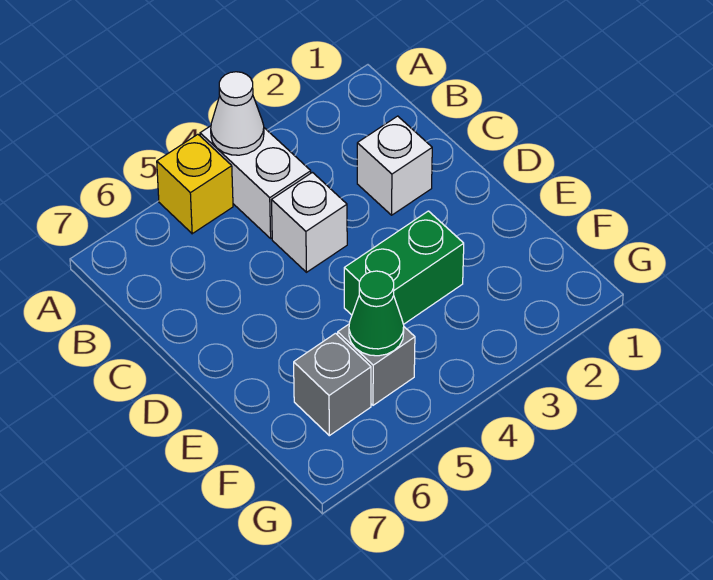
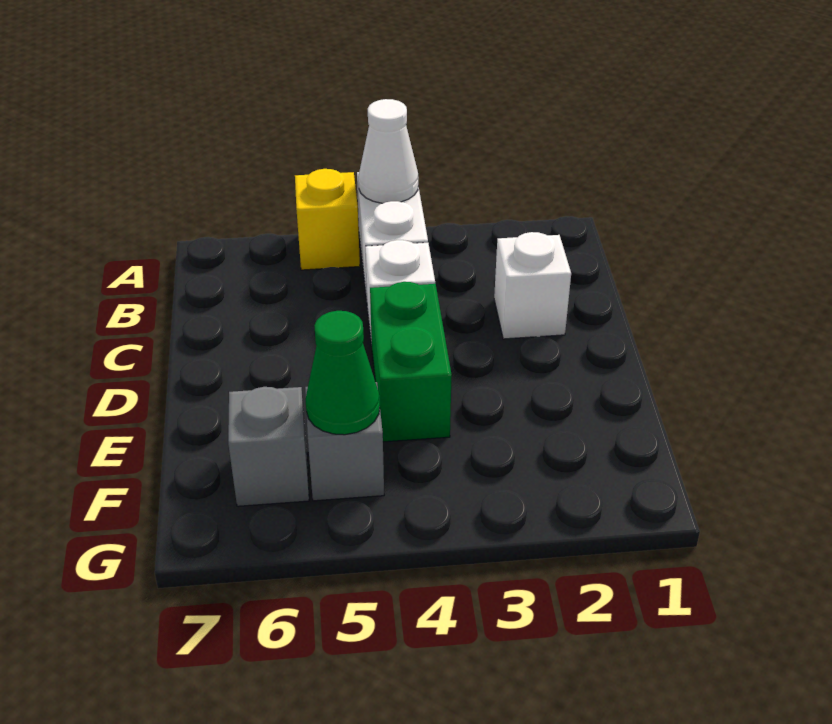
green brick E3:E4 level 1 -> green brick D4:E4 level 1

